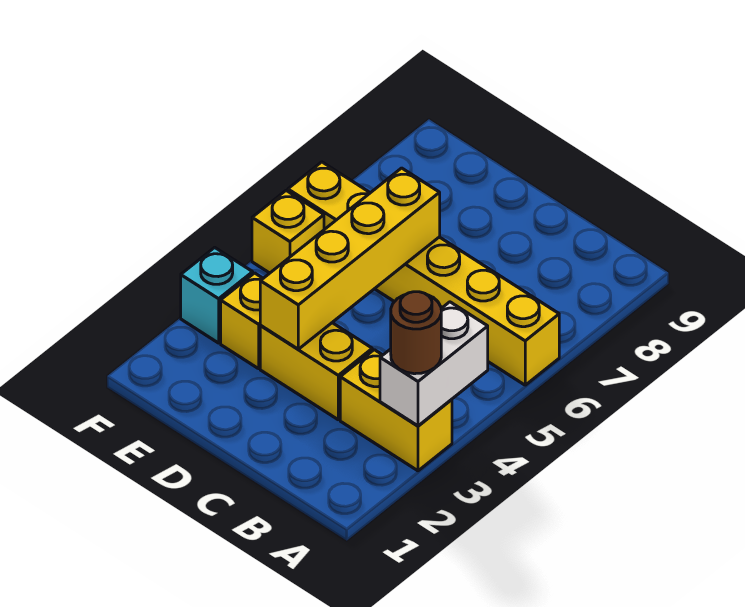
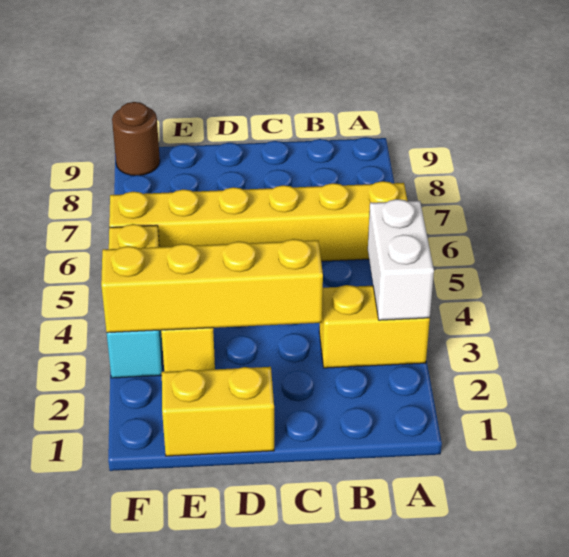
brown round brick A3 level 3 -> brown round brick F9 level 1
yellow brick C3:D3 level 1 -> yellow brick D1:E1 level 1
yellow brick D3:D6 level 2 -> yellow brick C3:F3 level 2

